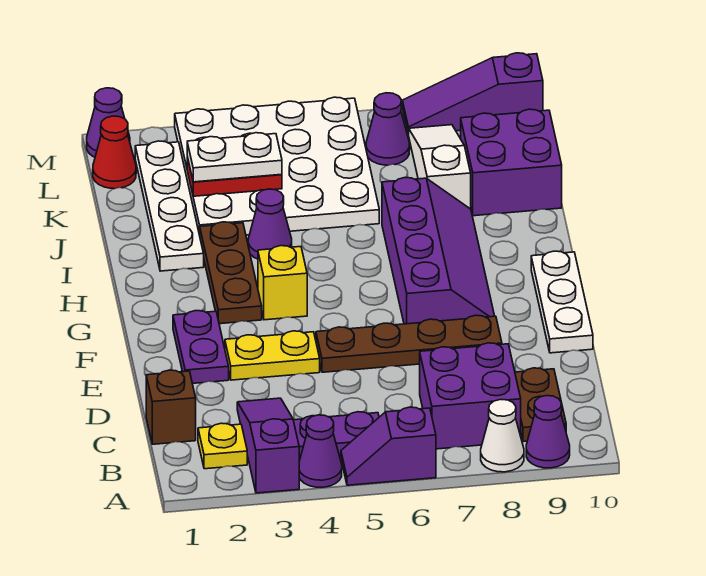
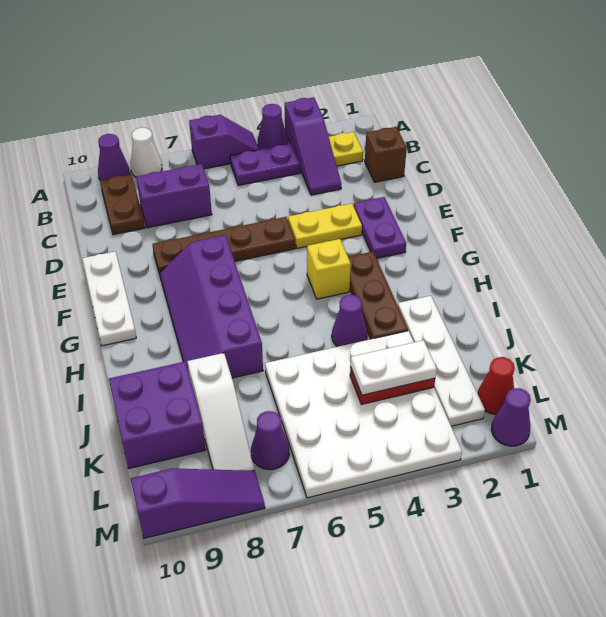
purple brick B7:C8 level 1 -> purple brick C7:C8 level 1

